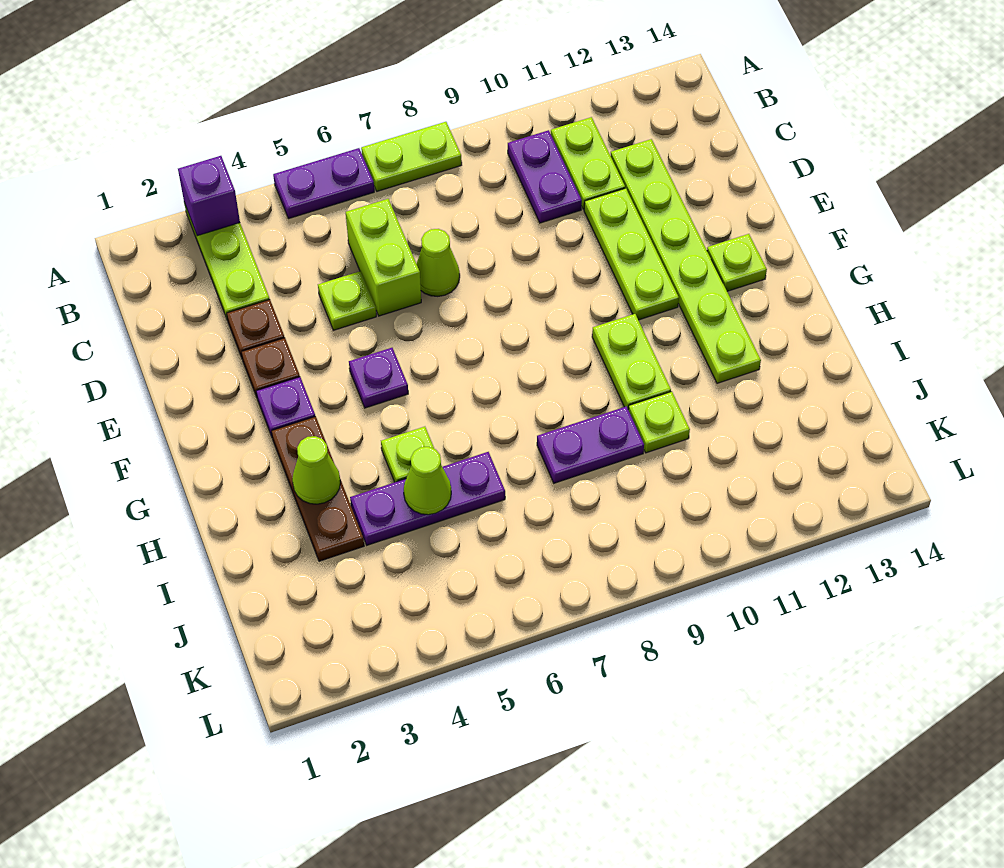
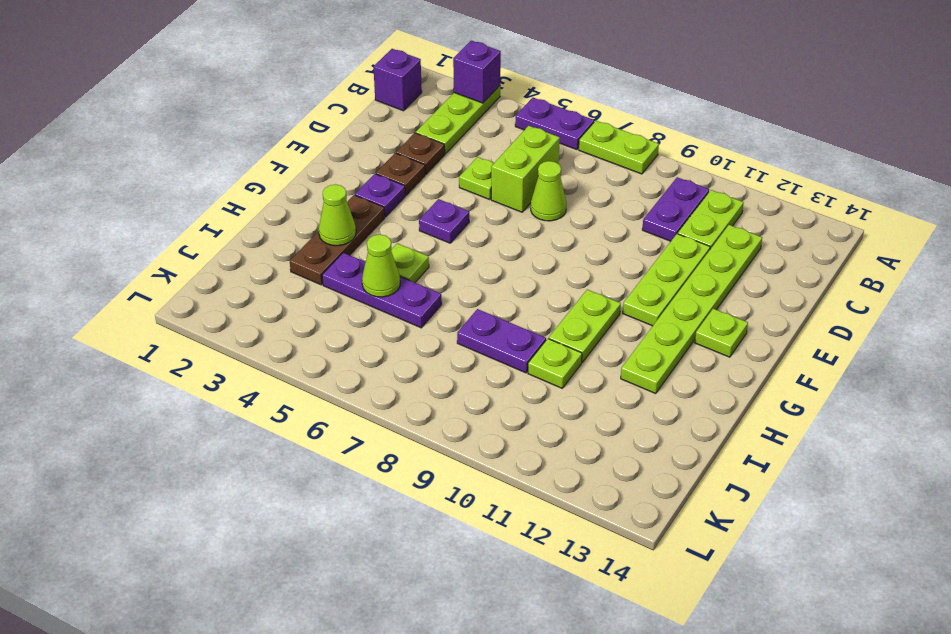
none -> purple brick B1 level 1

